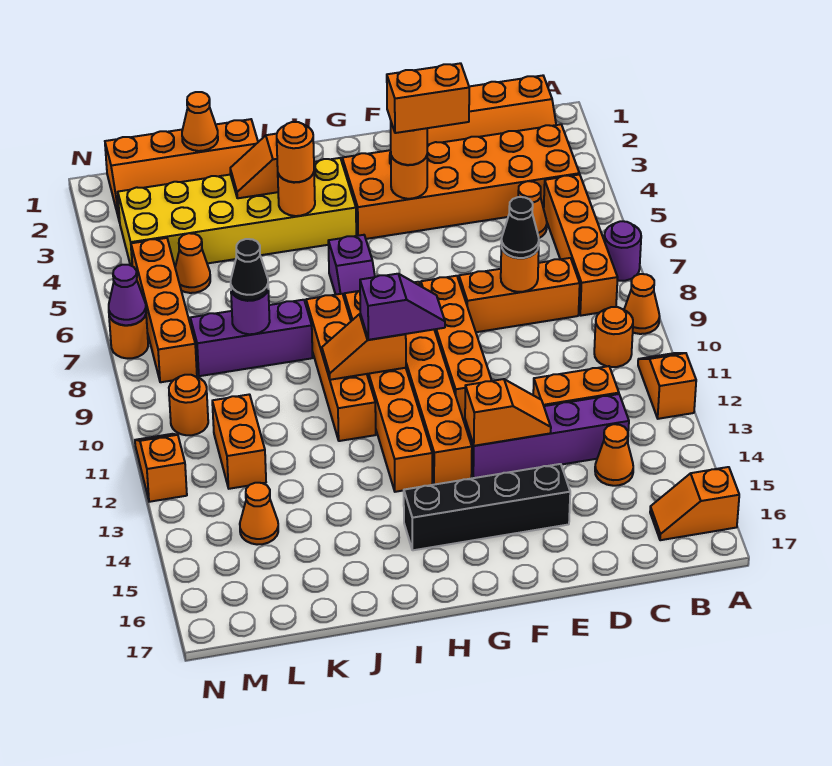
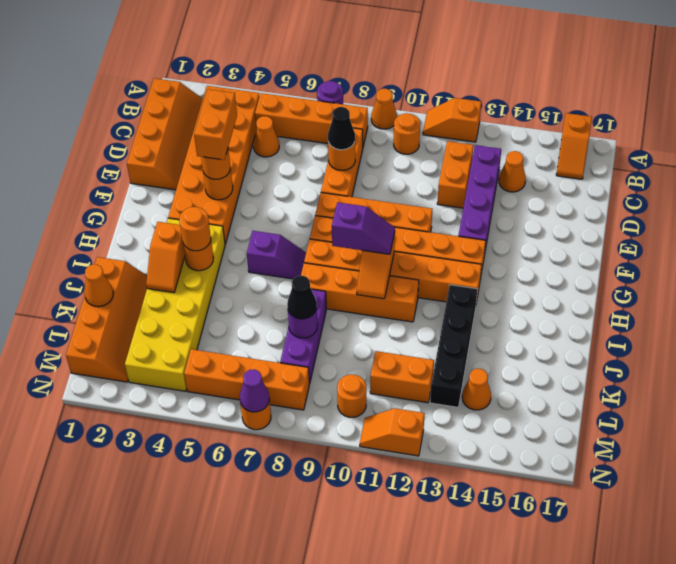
orange slope E13:F13 level 2 top F -> none
black brick E15:H15 level 1 -> black brick I13:L13 level 1
purple slope G10:H10 level 3 top H -> purple slope H9:H10 level 3 top 9
orange cone L5 level 1 -> none

